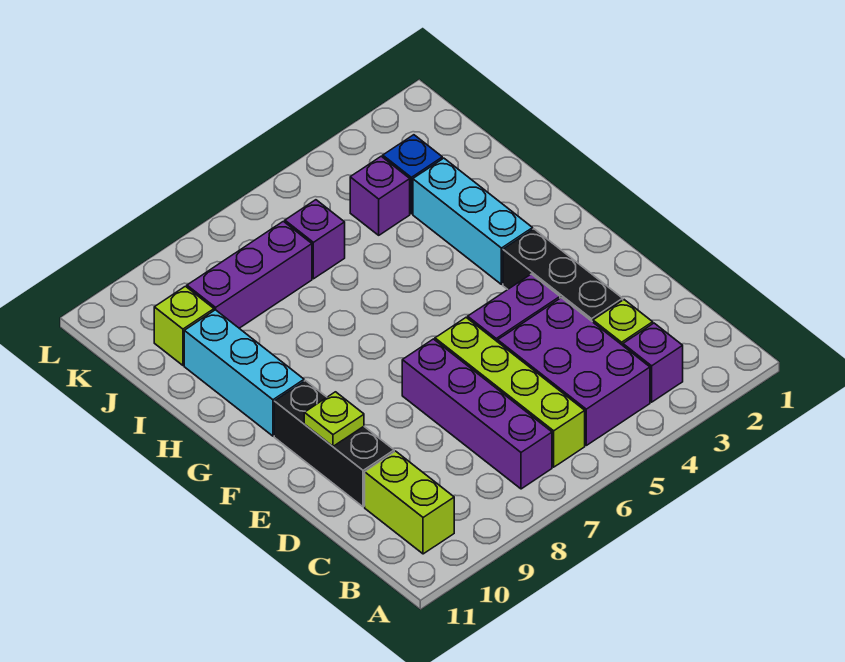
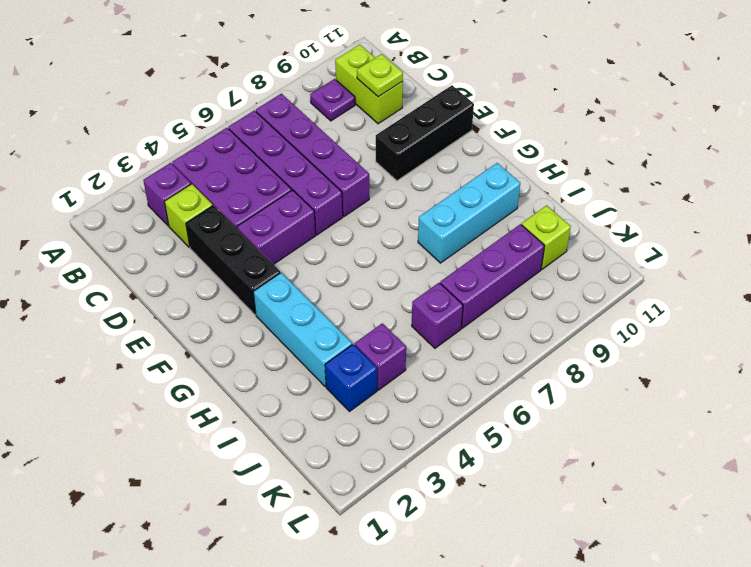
lime brick B6:E6 level 1 -> purple brick B6:E6 level 1
none -> purple plate B9 level 1
black brick D10:F10 level 1 -> black brick E9:E11 level 1
lime plate E10 level 2 -> lime plate C10 level 2
cyan brick G10:I10 level 1 -> cyan brick H8:H10 level 1

